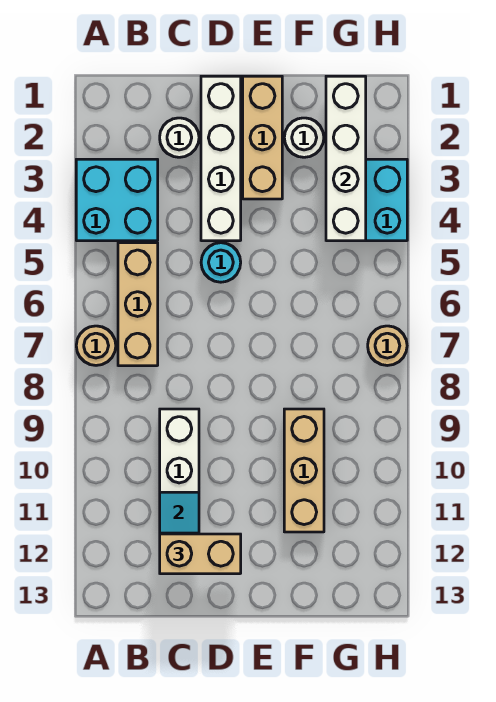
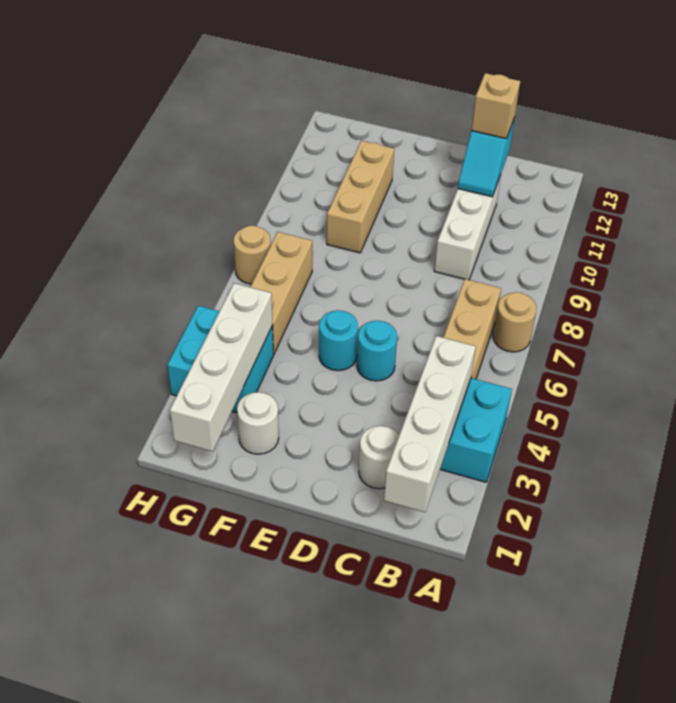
tan brick C12:D12 level 3 -> tan brick C12 level 3
white brick D1:D4 level 1 -> white brick B1:B4 level 2
tan brick E1:E3 level 1 -> tan brick G5:G7 level 1
none -> cyan round brick E5 level 1

